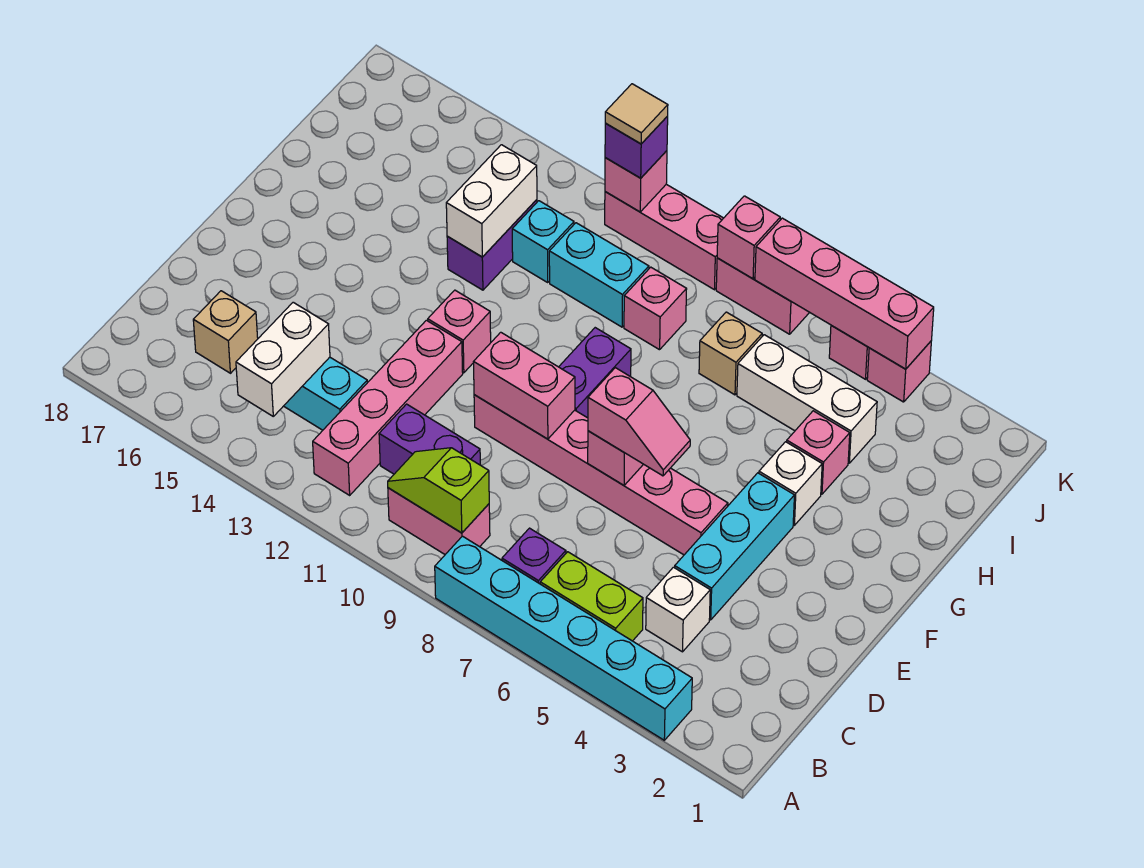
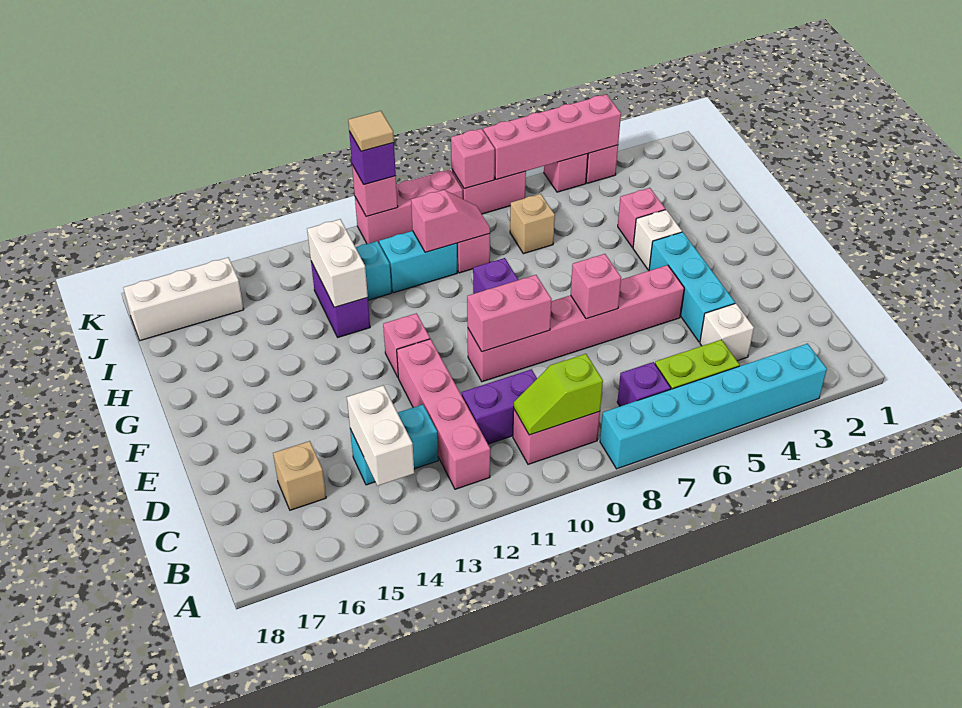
pink slope E6:E7 level 3 top 7 -> pink slope I9:I10 level 2 top 10
white brick I4:I6 level 1 -> white brick J16:J18 level 1

